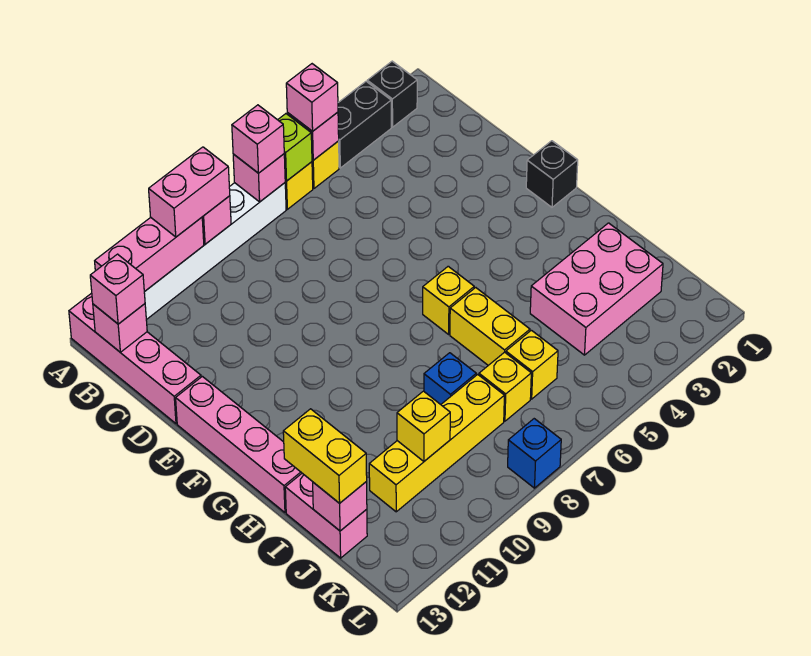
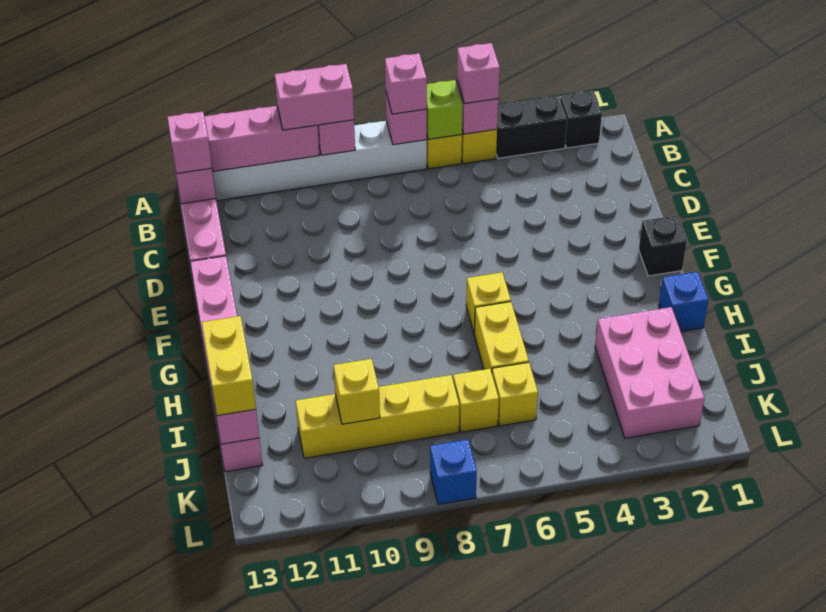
pink brick I2:J4 level 1 -> pink brick I2:K3 level 1
blue brick I8 level 1 -> blue brick H1 level 1

